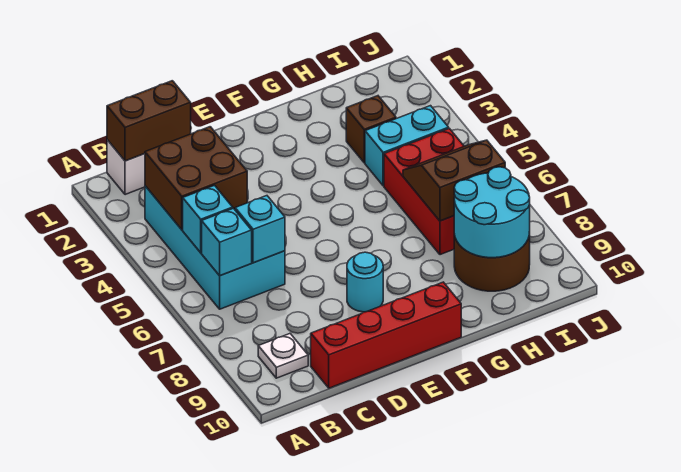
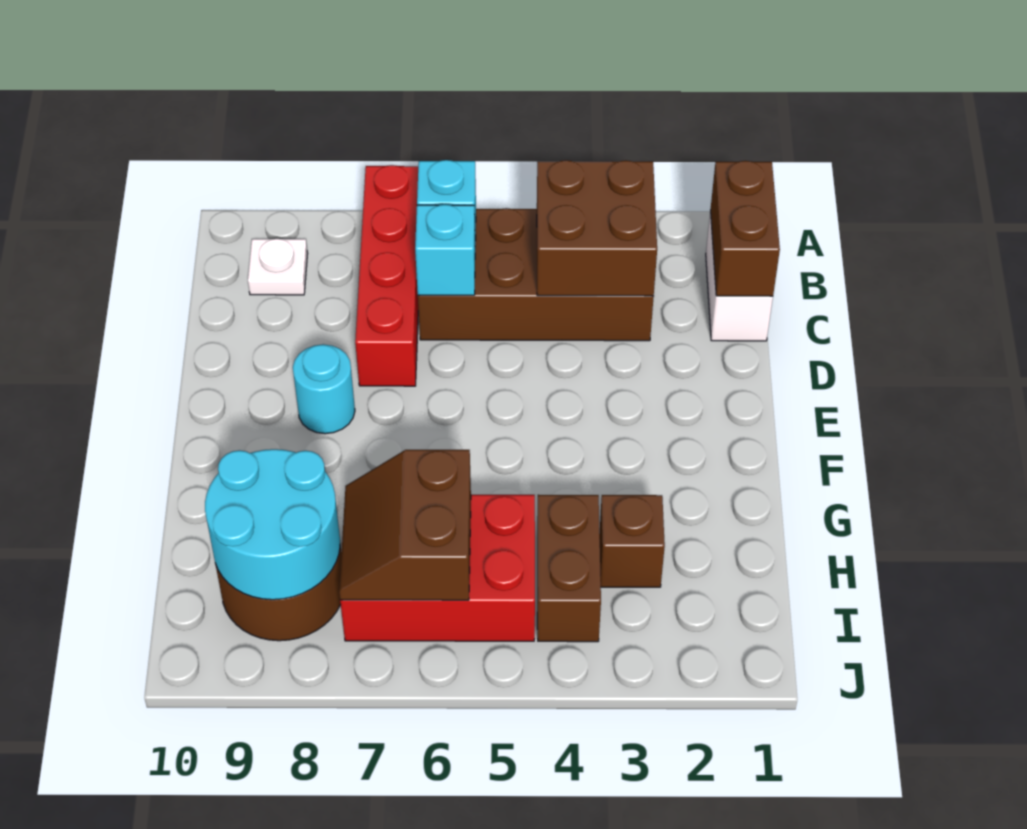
cyan brick B3:C6 level 1 -> brown brick B3:C6 level 1
cyan brick B5 level 2 -> none
red brick C10:F10 level 1 -> red brick A7:D7 level 1
cyan brick H4:I4 level 1 -> brown brick H4:I4 level 1
brown slope H6:I7 level 2 top 7 -> brown slope H6:I7 level 2 top 6

